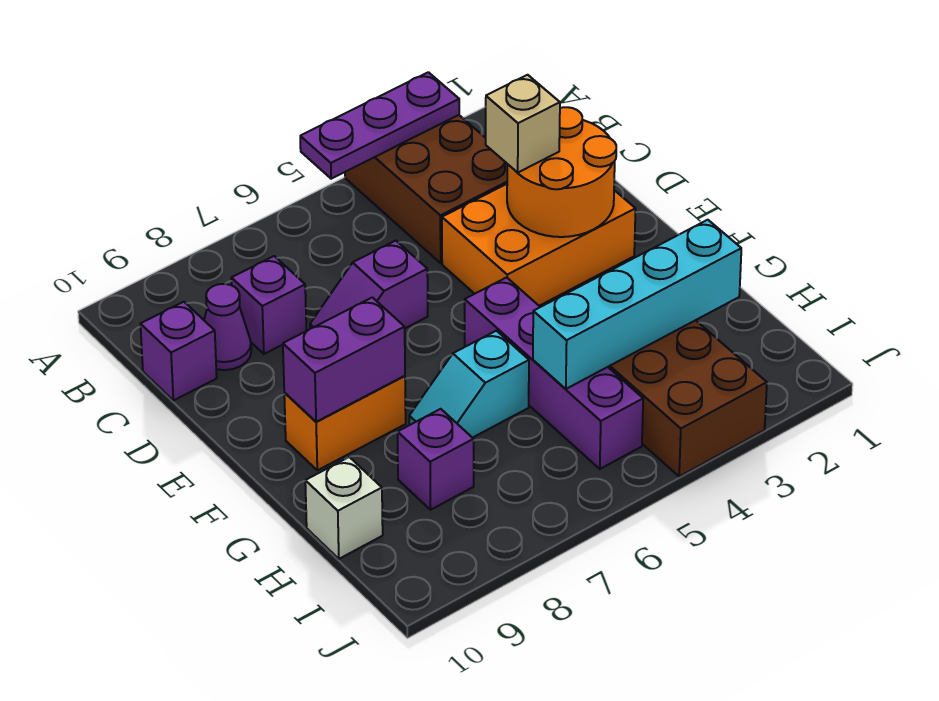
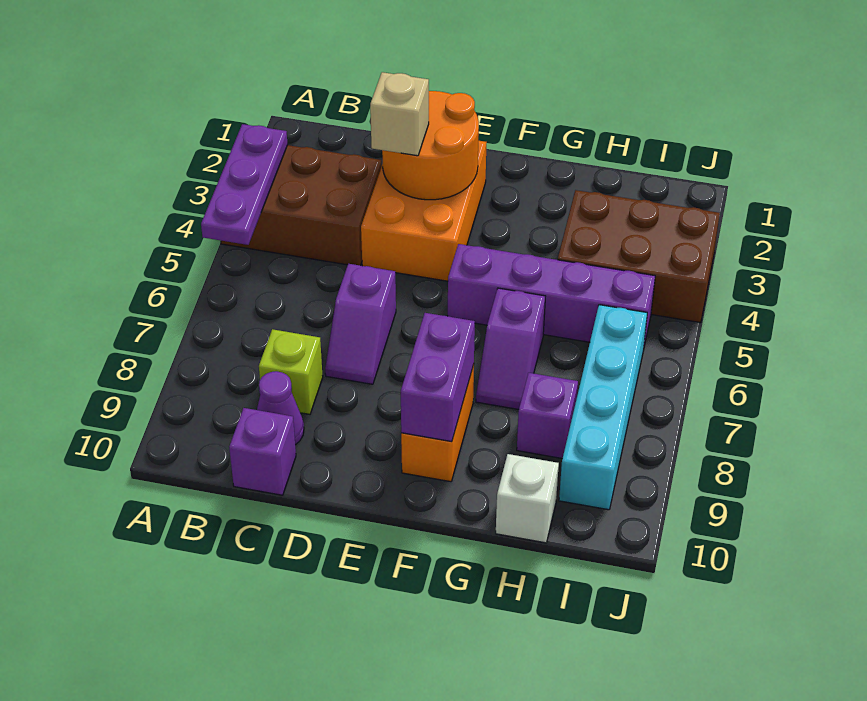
purple brick C8 level 1 -> lime brick C8 level 1
cyan slope G6:G7 level 1 top 6 -> purple slope G6:G7 level 1 top 6
cyan brick H2:H5 level 2 -> cyan brick I6:I9 level 1

